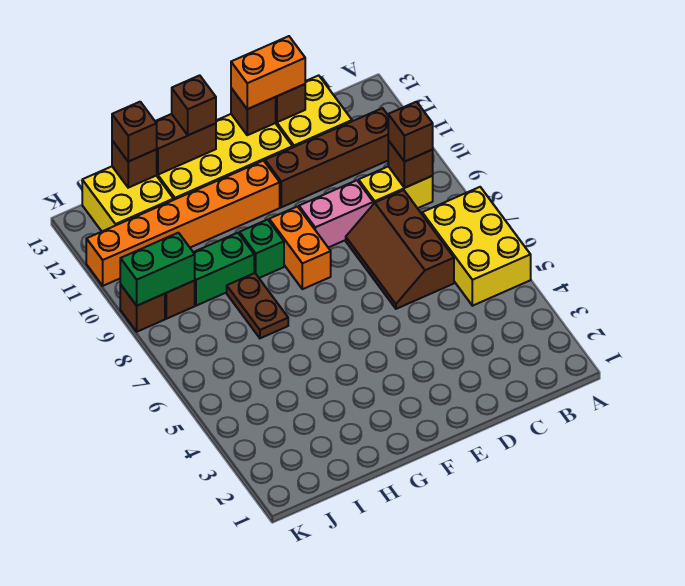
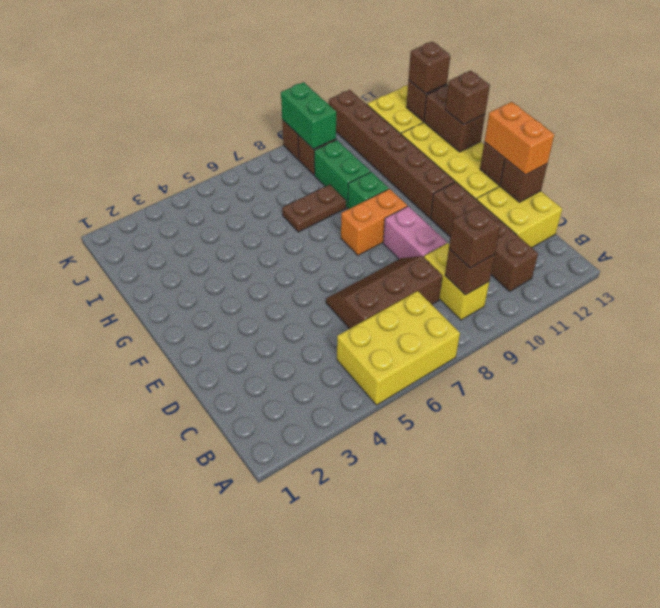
orange brick F11:K11 level 1 -> brown brick F11:K11 level 1

